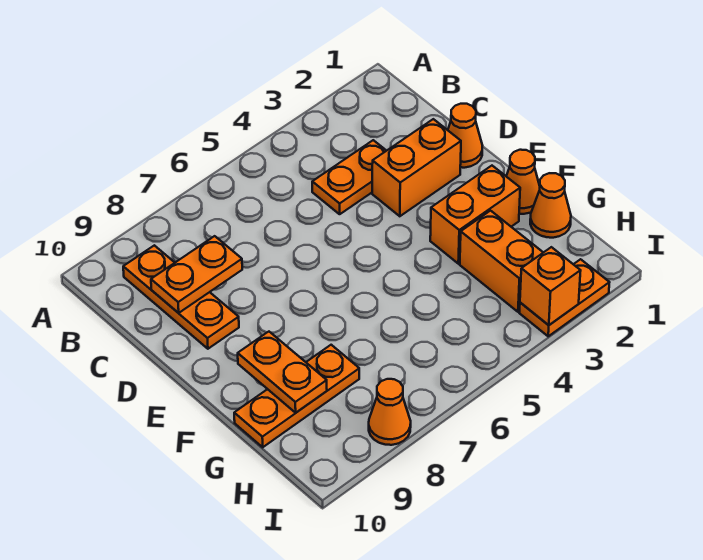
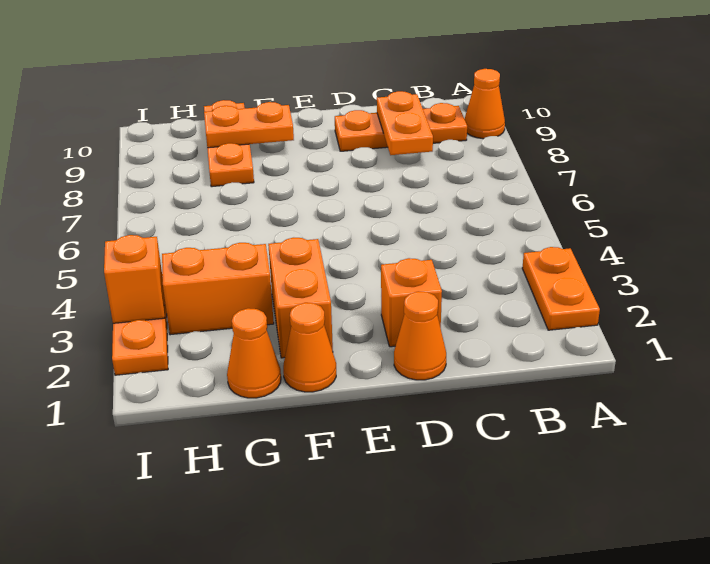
orange plate C3:C4 level 1 -> orange plate A2:A3 level 1
orange brick D2:D3 level 1 -> orange brick D2 level 1
orange cone I8 level 1 -> orange cone A9 level 1

